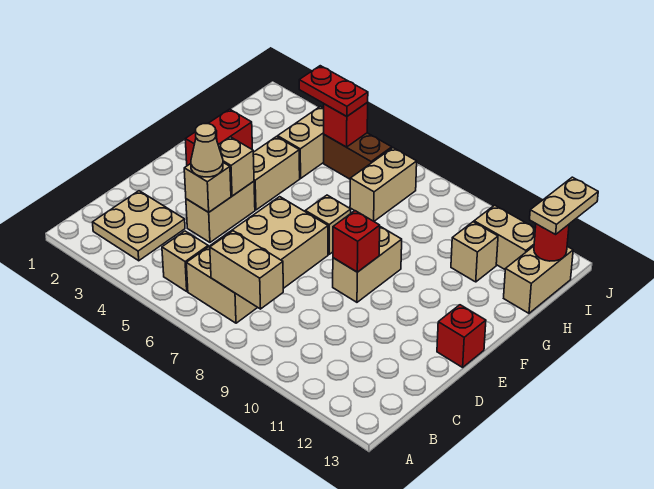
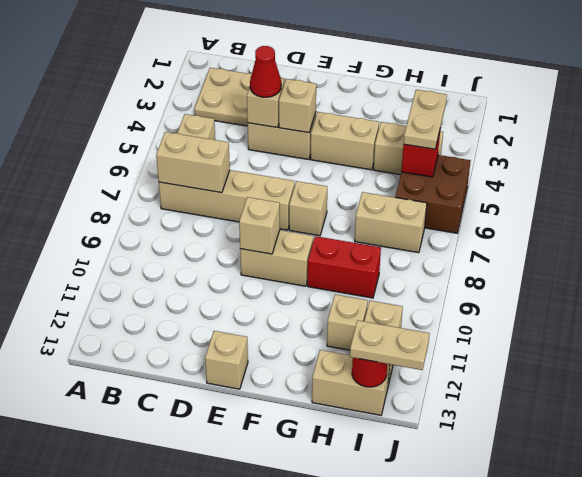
tan brick B6:E7 level 1 -> tan brick B7:E7 level 1
tan brick B7:B8 level 2 -> tan brick B7:C7 level 2
tan cone D4 level 3 -> red cone D4 level 3
red brick E9 level 2 -> tan brick E9 level 2
red brick E13 level 1 -> tan brick E13 level 1
red brick F2:G2 level 1 -> red brick G9:H9 level 1
red plate I4:I5 level 3 -> tan plate I4:I5 level 3
brown brick I5:I6 level 1 -> brown brick I5:J6 level 1

